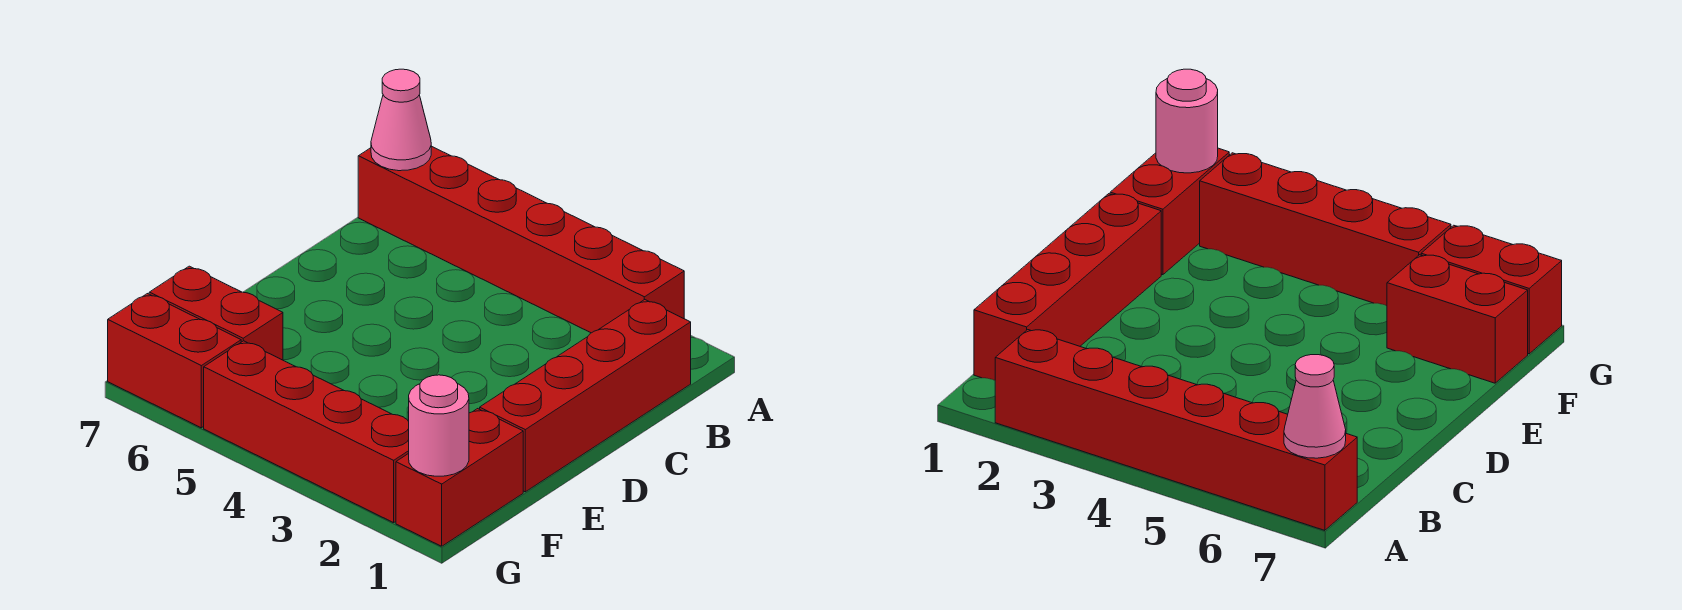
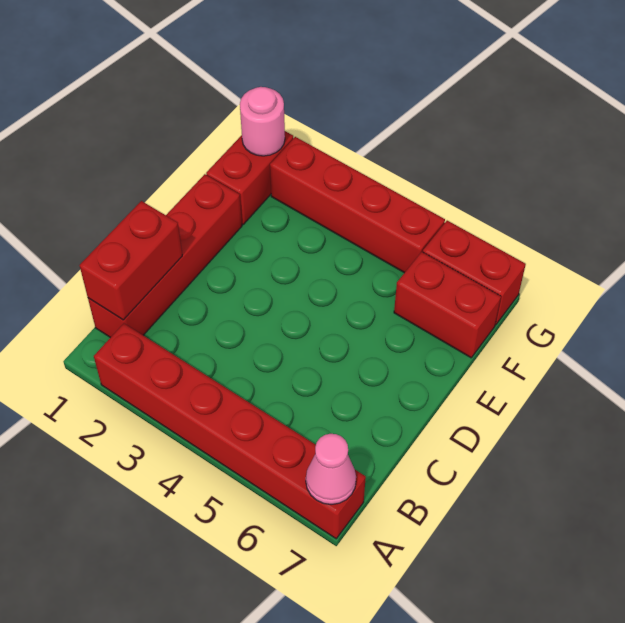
none -> red brick B1:C1 level 2

